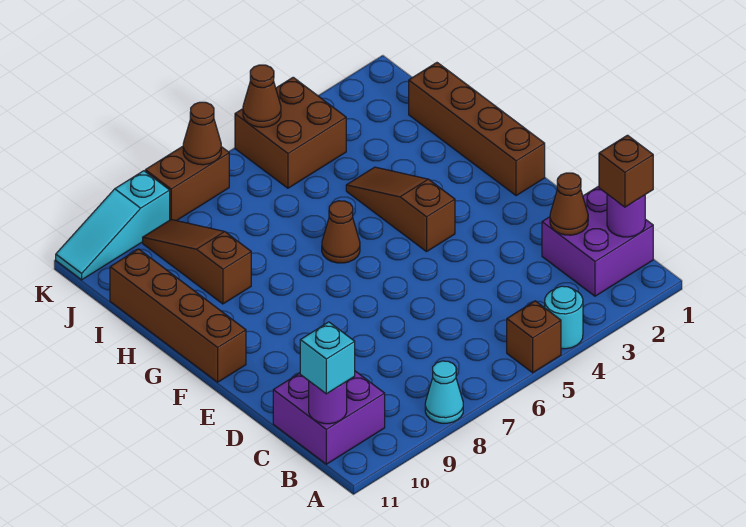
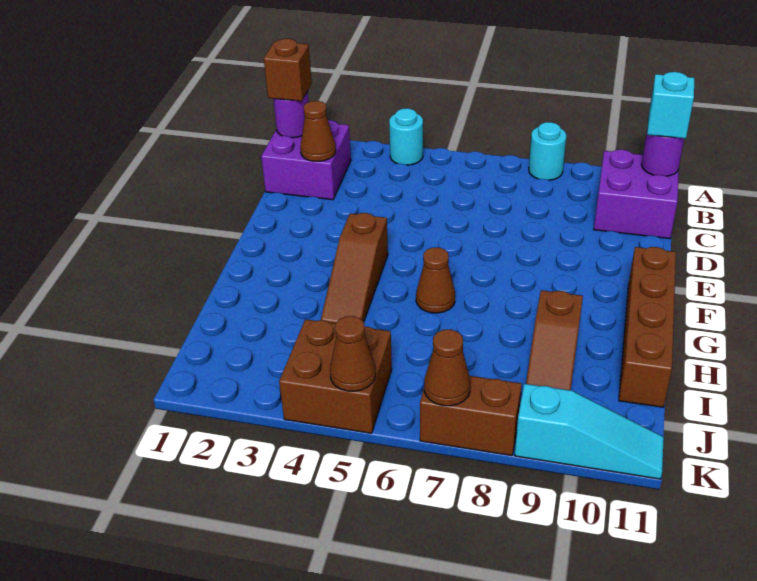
brown brick A5 level 1 -> none
cyan cone A8 level 1 -> cyan round brick A8 level 1
brown brick F1:I1 level 1 -> none

